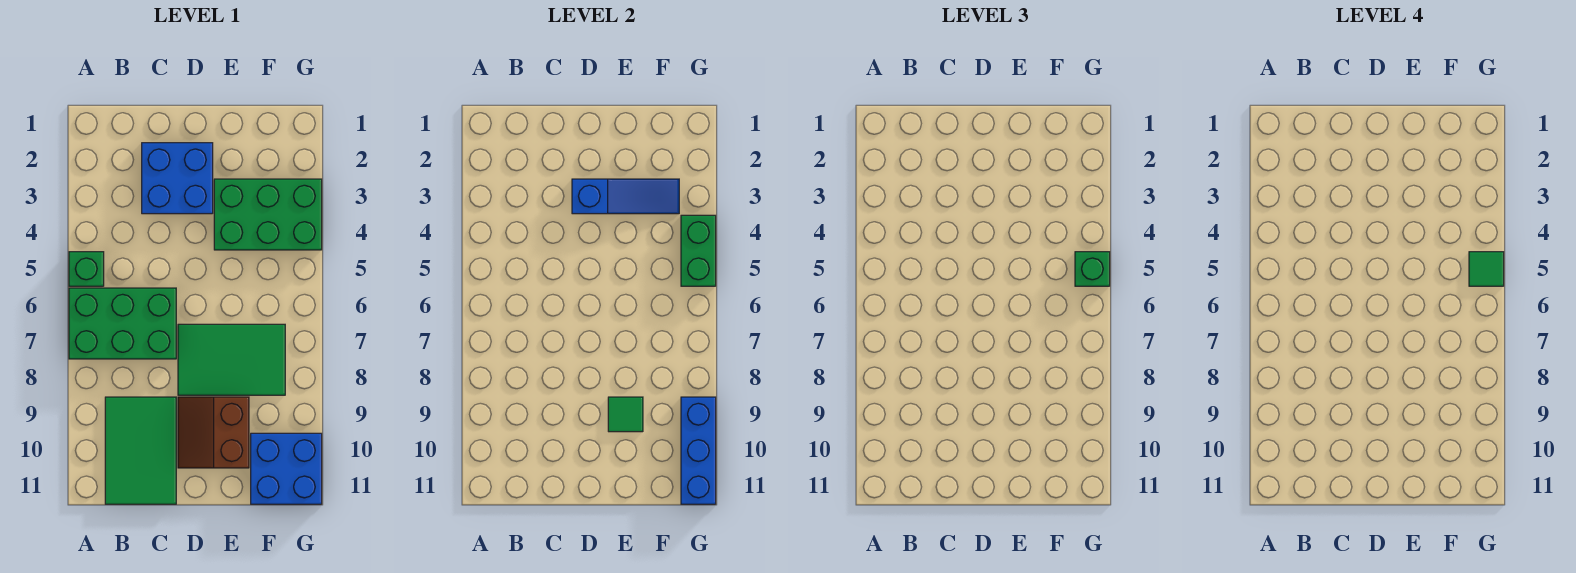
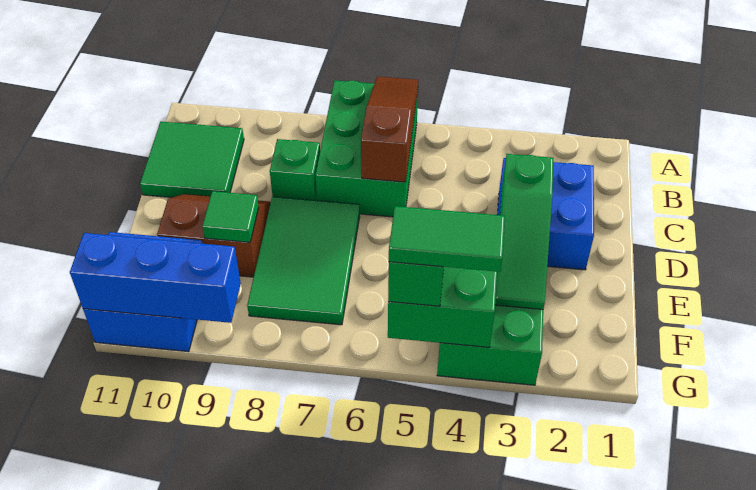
green brick A5 level 1 -> green brick C8 level 1
none -> brown slope A6:C6 level 2 top C
green tile B9:C11 level 1 -> green tile B10:C11 level 1
blue slope D3:F3 level 2 top D -> green slope D3:F3 level 2 top D
green tile G5 level 4 -> green tile G4:G5 level 4

